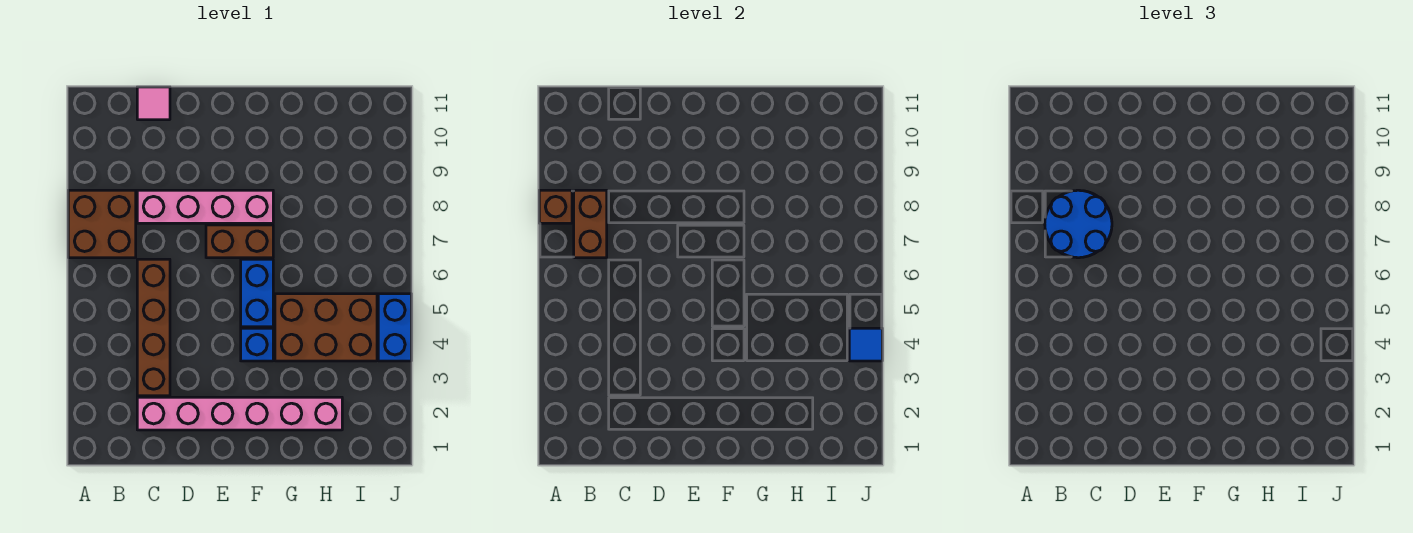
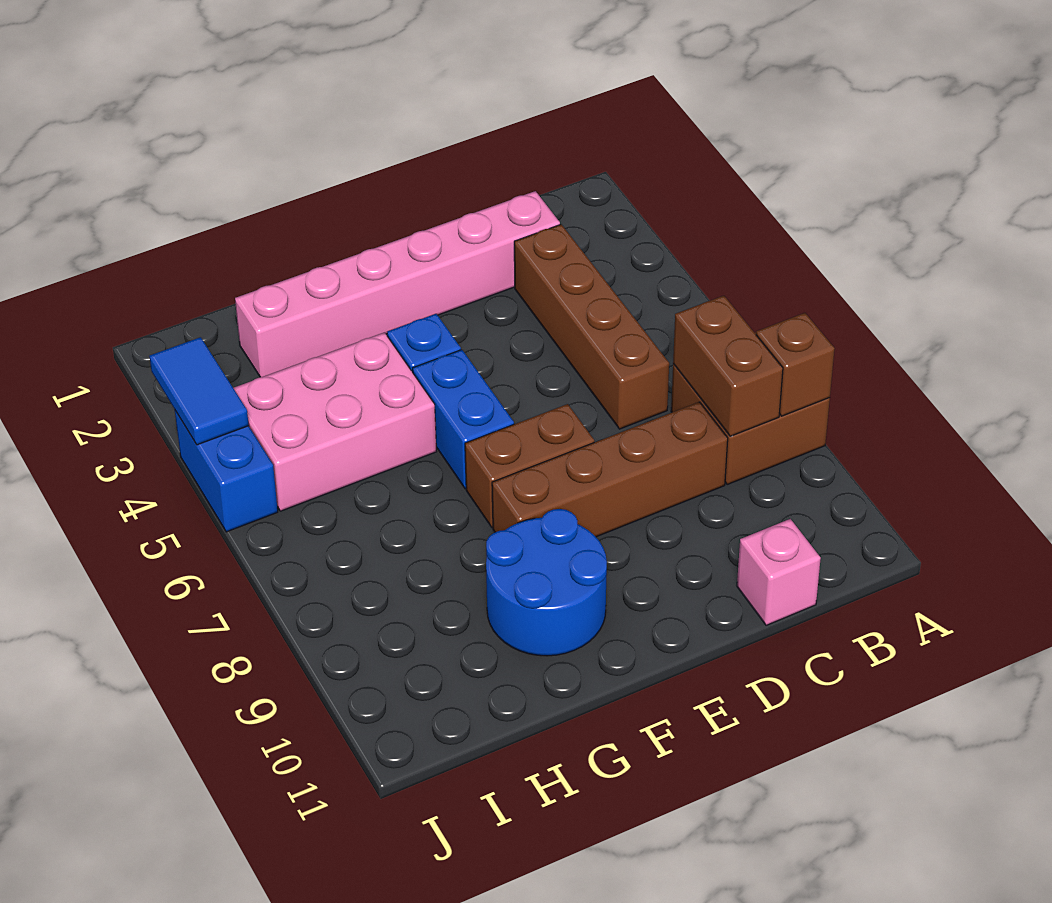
blue round brick B7:C8 level 3 -> blue round brick F9:G10 level 1
pink brick C8:F8 level 1 -> brown brick C8:F8 level 1
pink tile C11 level 1 -> pink brick C11 level 1
brown brick G4:I5 level 1 -> pink brick G4:I5 level 1
blue tile J4 level 2 -> blue tile J3:J4 level 2

